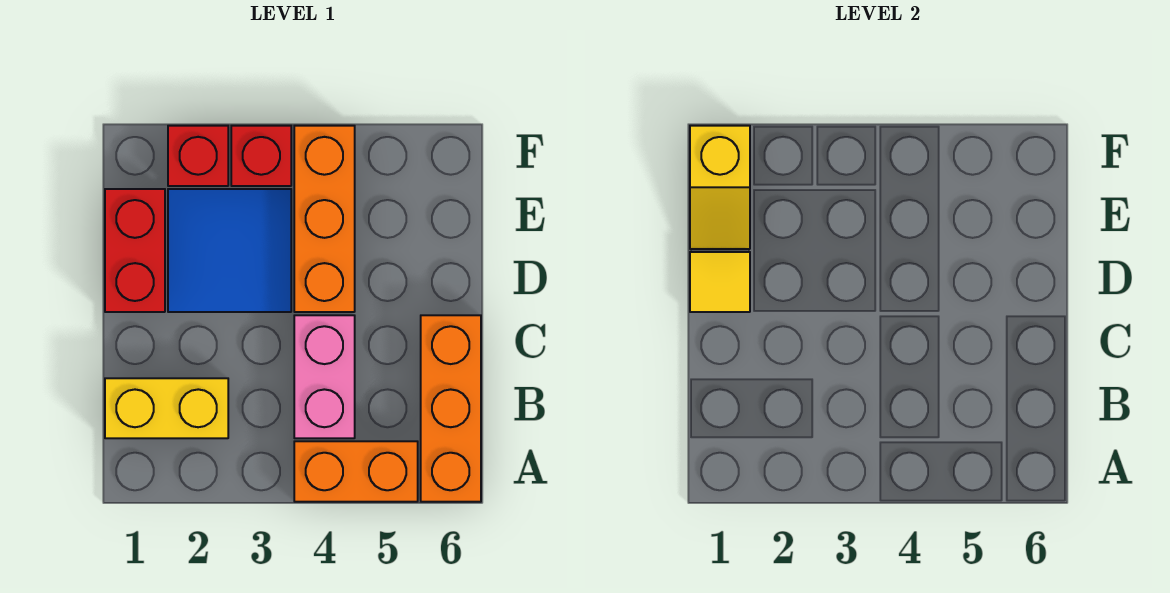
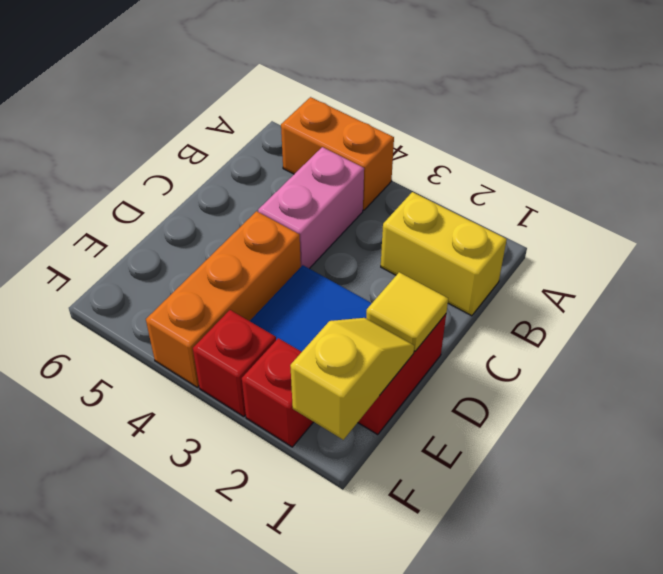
orange brick A6:C6 level 1 -> none

